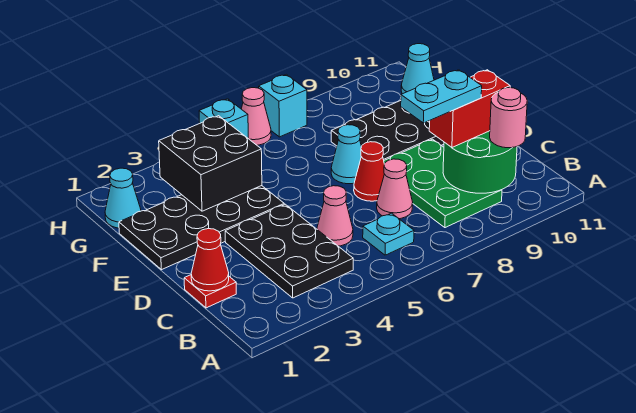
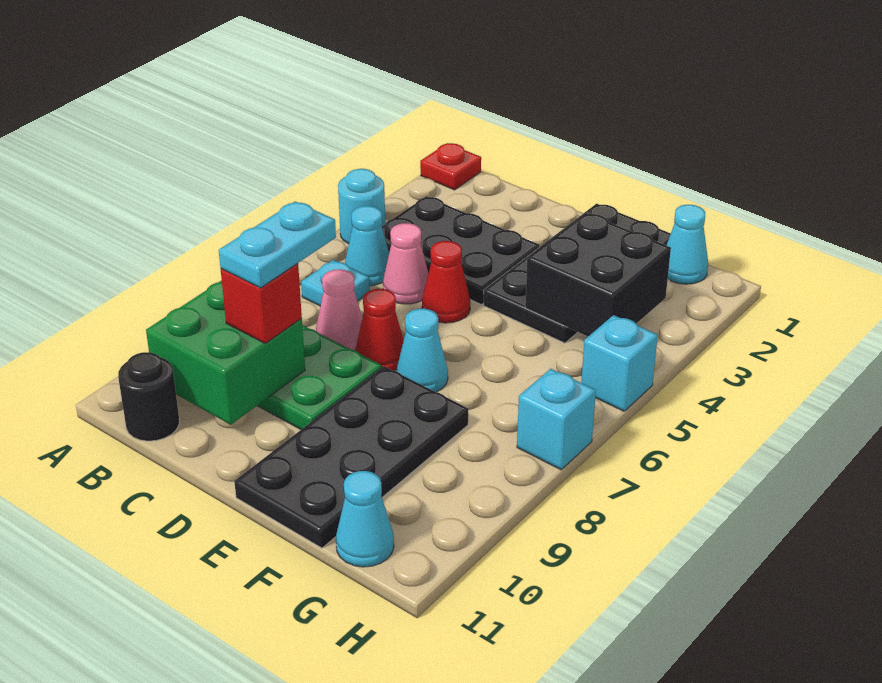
none -> cyan round brick A4 level 1
none -> cyan cone B5 level 1
green round brick B9:C10 level 2 -> green brick B9:C10 level 2
pink round brick B10 level 3 -> none
none -> black round brick B11 level 1
red plate C1 level 1 -> red plate A1 level 1
red cone C1 level 2 -> red cone D5 level 1
red brick C9:C10 level 3 -> red brick C9 level 3
pink cone H6 level 1 -> none

